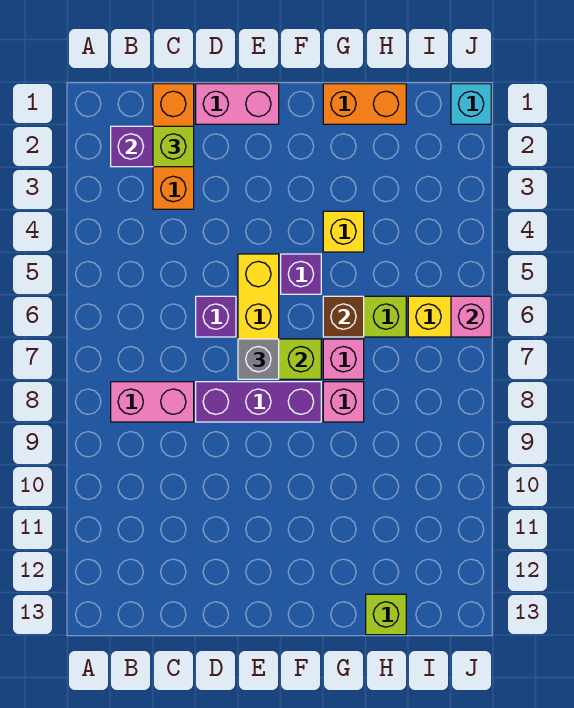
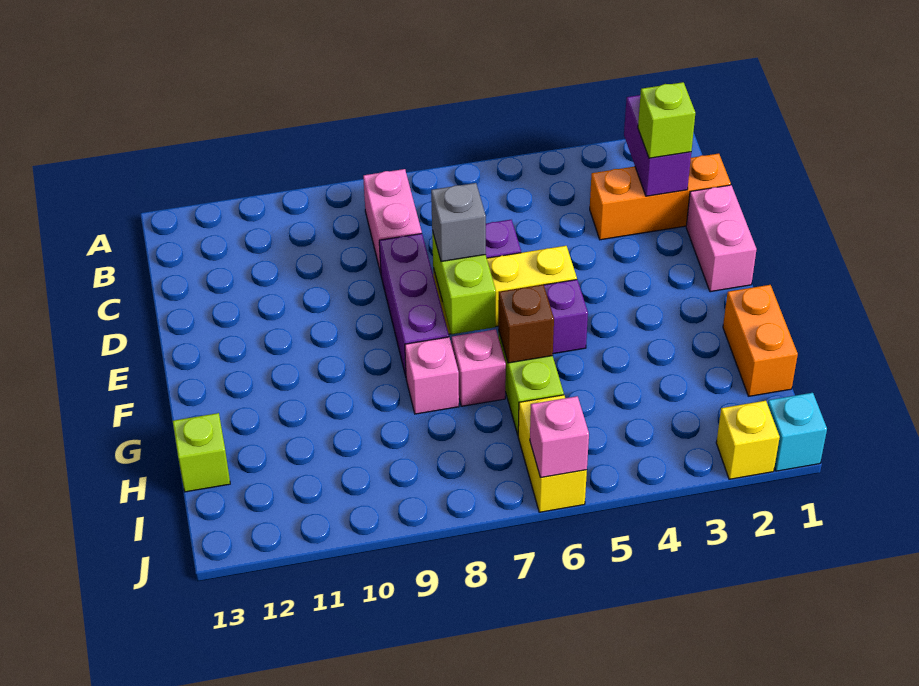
yellow brick G4 level 1 -> yellow brick J2 level 1

